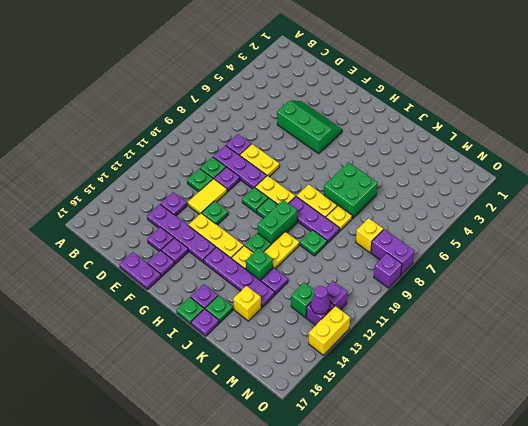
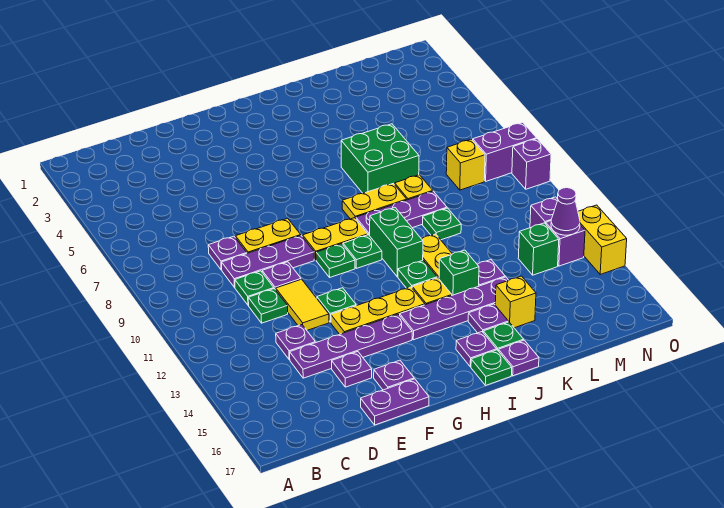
green slope E4:G5 level 1 top 5 -> none
purple plate F15 level 1 -> purple plate J15 level 1

